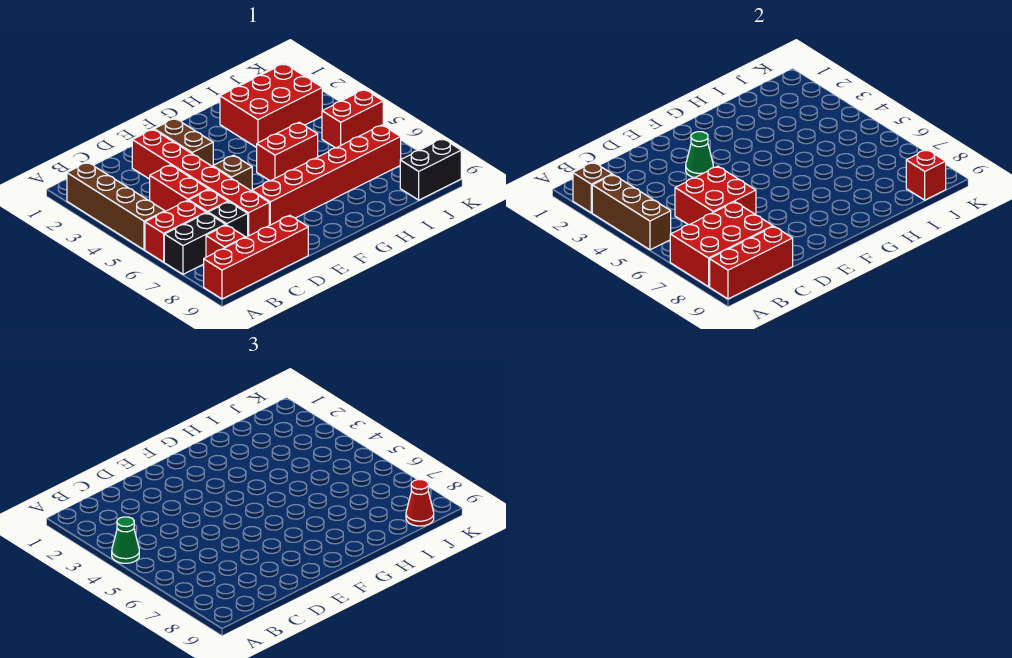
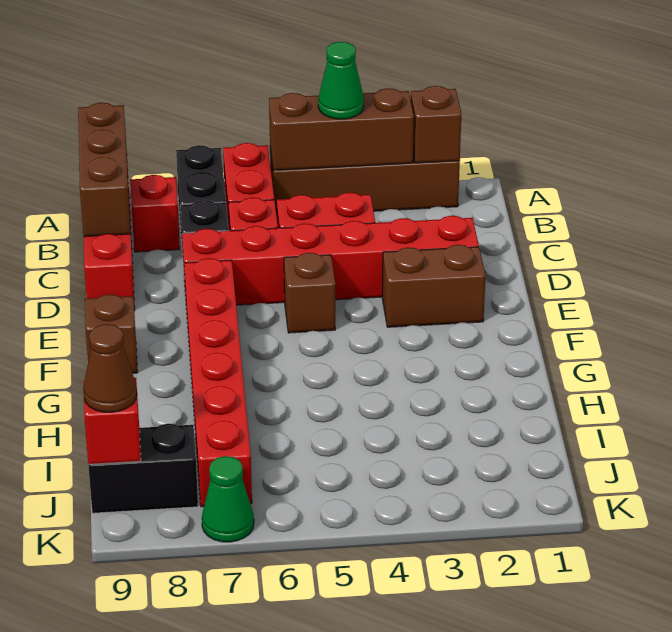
red brick A7:C8 level 2 -> none
red brick A9:C9 level 2 -> brown brick A9:C9 level 2
red brick C5:D6 level 2 -> none
green cone E3 level 2 -> green cone K7 level 1
none -> brown brick F9 level 1
red brick G5:H5 level 1 -> none
red brick H2:J3 level 1 -> none
red brick J5:K5 level 1 -> none
black brick J9:K9 level 1 -> black brick J8:J9 level 1
red cone J9 level 3 -> brown cone J9 level 3

